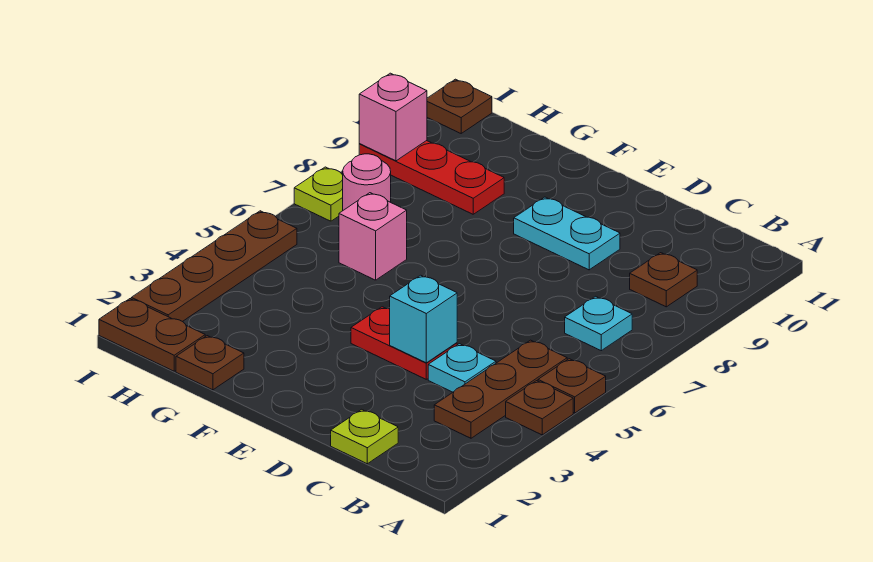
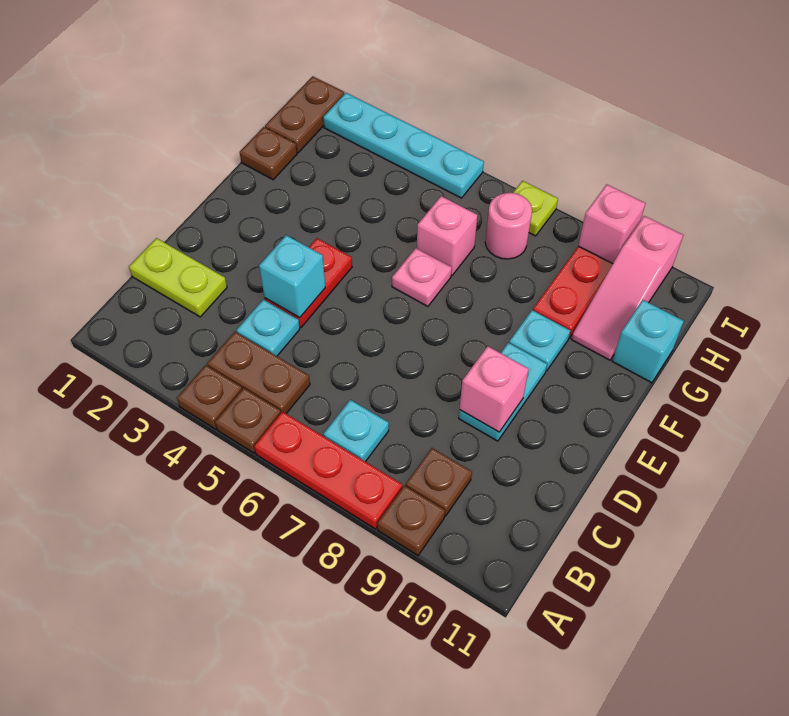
none -> red plate A6:A8 level 1
brown plate B3:B5 level 1 -> brown plate B4:B5 level 1
lime plate C1 level 1 -> lime plate C1:C2 level 1
none -> pink brick D9 level 2
none -> pink plate F6 level 1
none -> cyan plate F9 level 1
none -> pink slope G10:I10 level 1 top I
none -> cyan brick G11 level 1
brown plate I2:I5 level 1 -> cyan plate I2:I5 level 1
brown plate I11 level 1 -> brown plate A9 level 1

